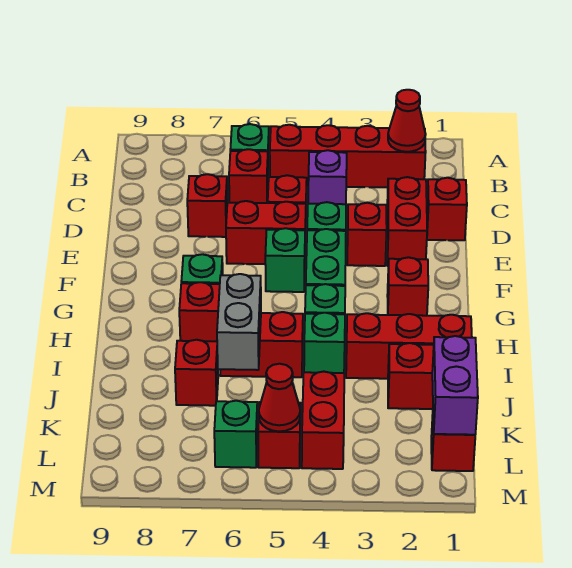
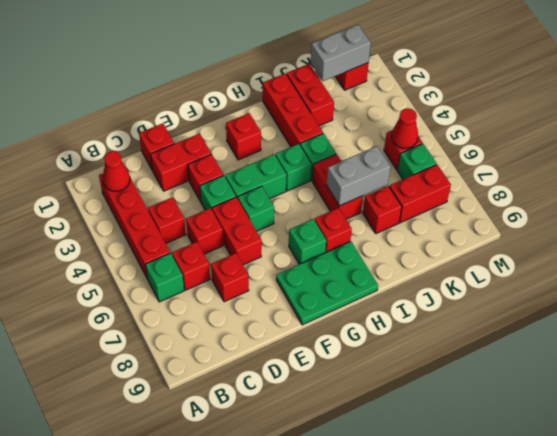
purple brick C4 level 1 -> red brick C4 level 1
none -> green plate F8:H9 level 1
purple brick K1:L1 level 2 -> grey brick K1:L1 level 2
red brick K4:L4 level 1 -> red brick K7:L7 level 1

